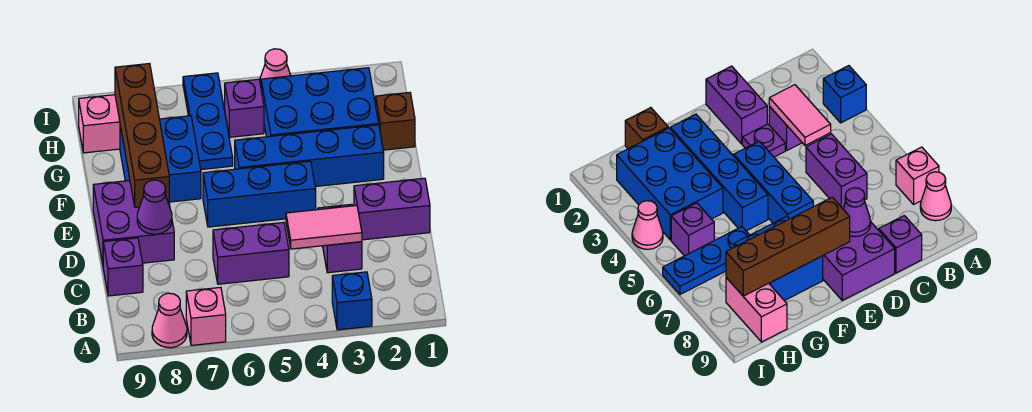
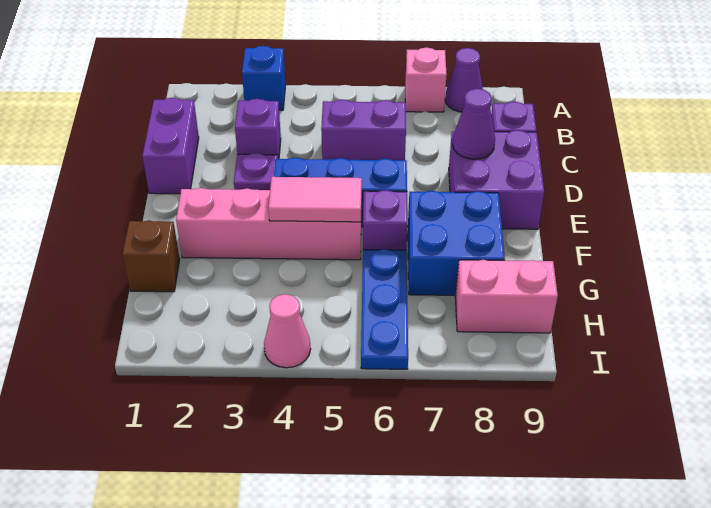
pink cone A8 level 1 -> purple cone A8 level 1
pink tile C3:C4 level 2 -> pink tile F4:F5 level 2
purple brick D1:D2 level 1 -> purple brick C1:D1 level 1
brown brick E8:H8 level 2 -> none
blue brick F2:F5 level 1 -> pink brick F2:F5 level 1
blue brick G2:H4 level 1 -> none
purple brick H5 level 1 -> purple brick F6 level 1

